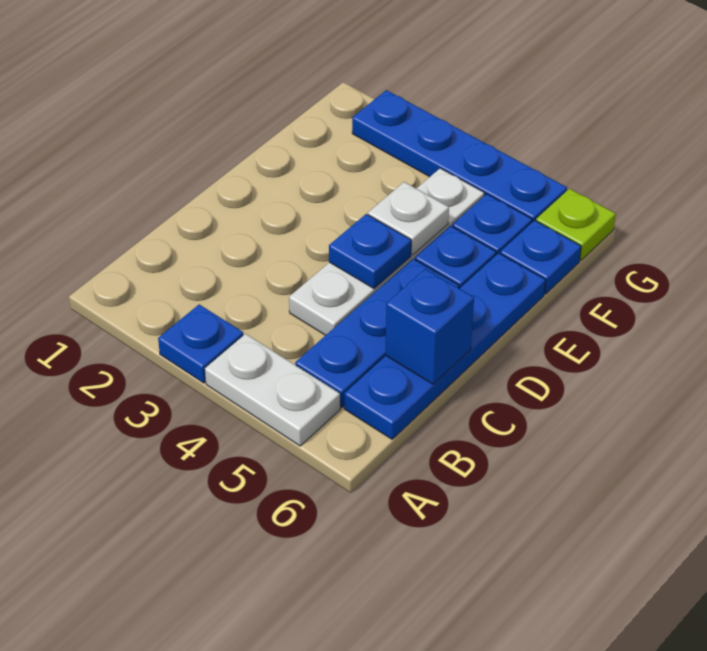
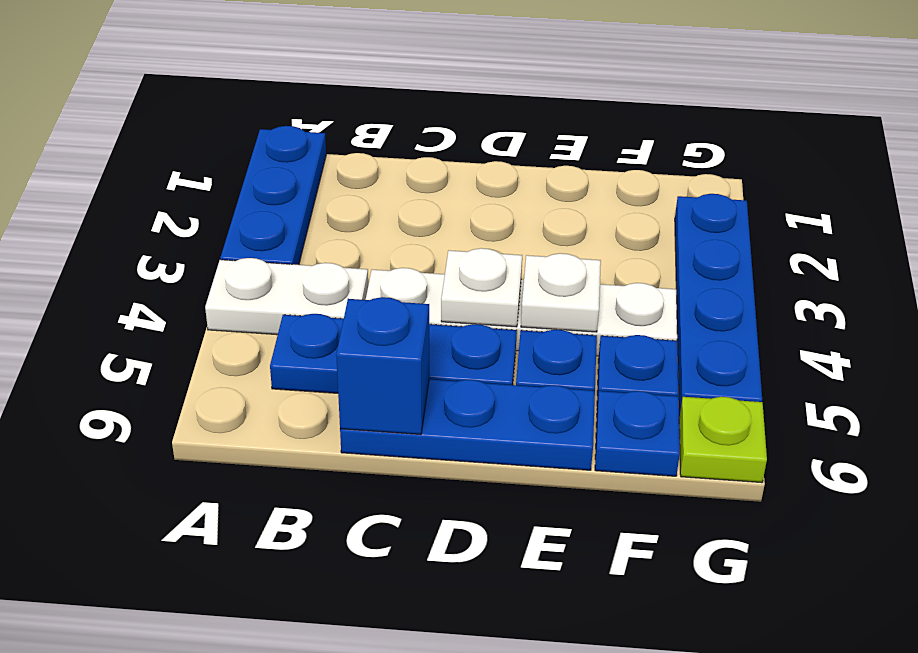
blue plate A3 level 1 -> blue plate A1:A3 level 1
white plate A4:A5 level 1 -> white plate A4:B4 level 1
blue plate B6:E6 level 1 -> blue plate C6:E6 level 1
blue plate D4 level 2 -> white plate D4 level 2

